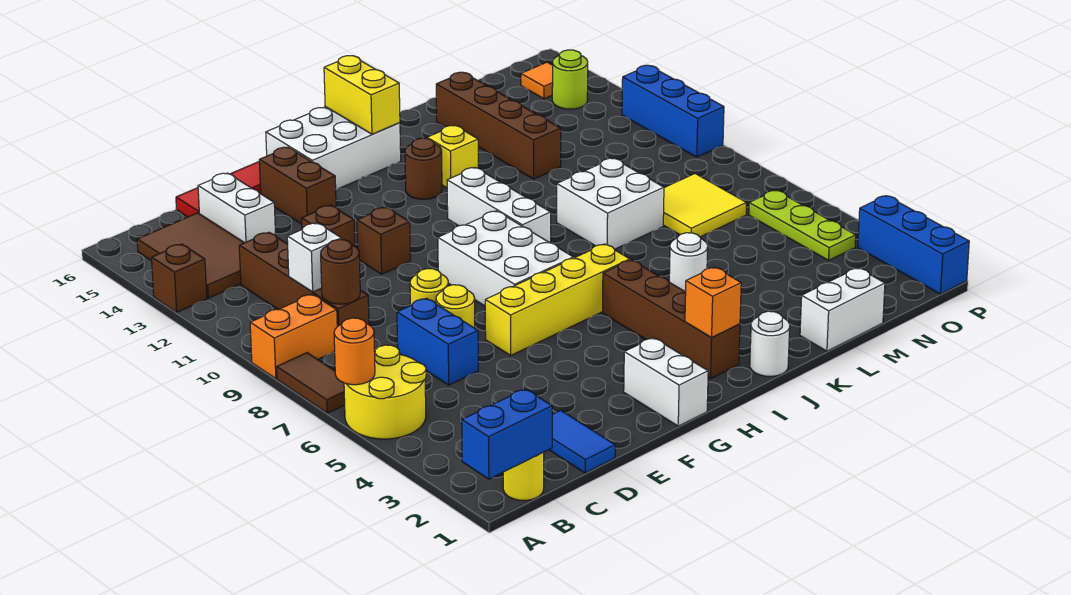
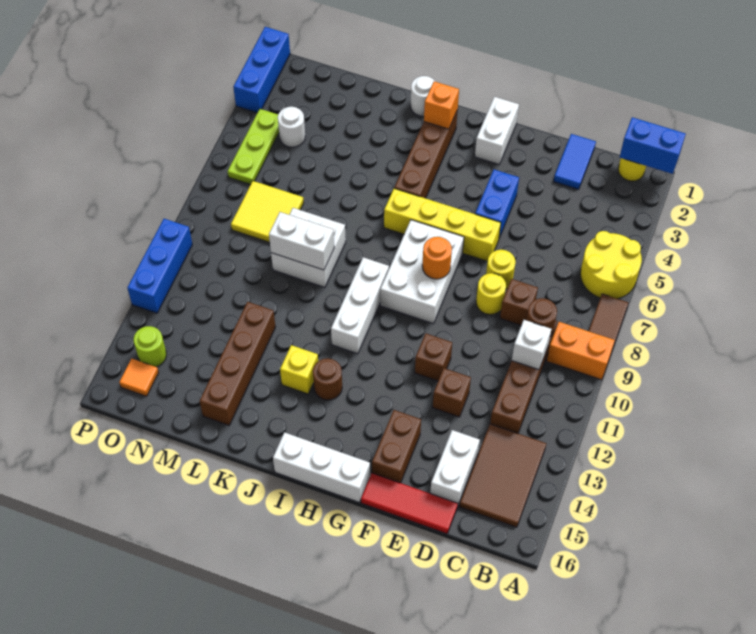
orange round brick A6 level 2 -> orange round brick G8 level 2
brown brick A13 level 1 -> brown brick D8 level 1
blue brick D6:D7 level 1 -> blue brick F4:F5 level 1
white brick G15:I16 level 1 -> white brick G16:I16 level 1
yellow brick I15:I16 level 2 -> none
white round brick K5 level 1 -> white round brick N4 level 1
white brick L1:M1 level 1 -> white brick K9:L9 level 2

